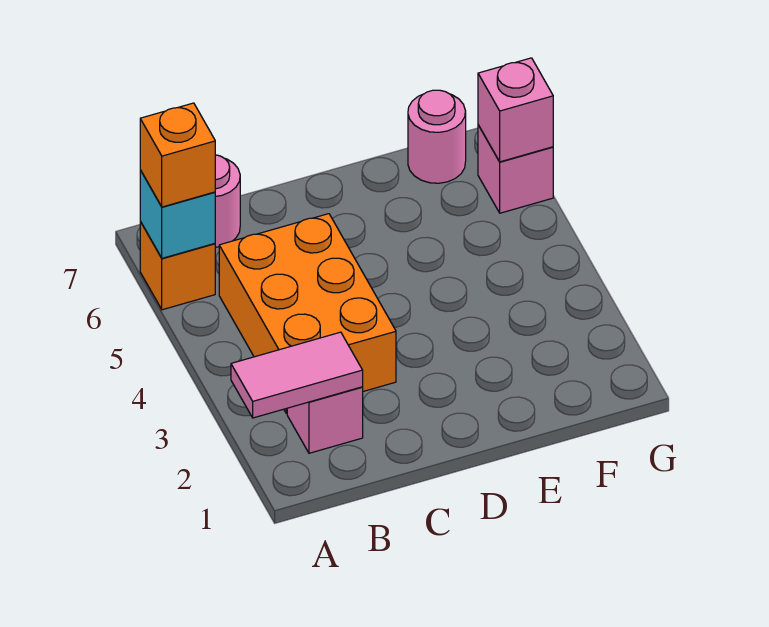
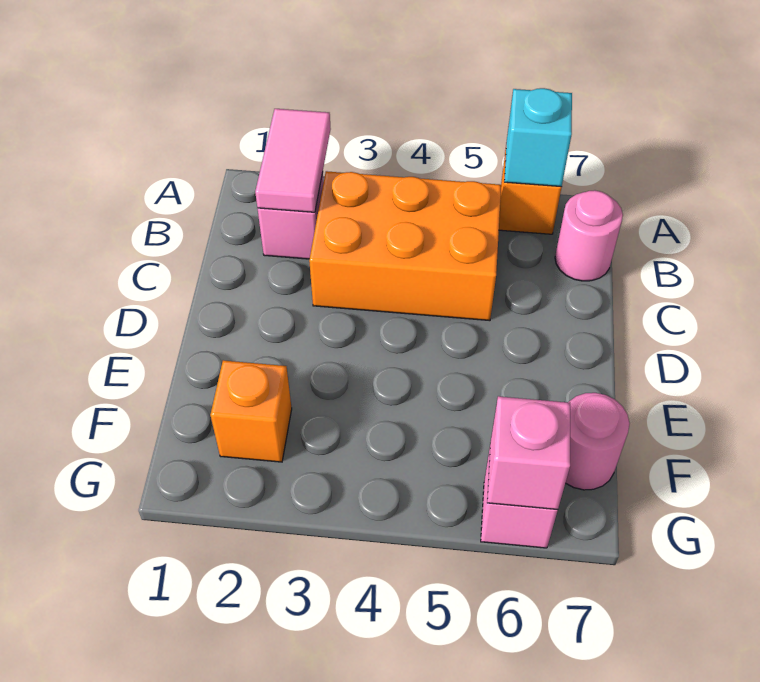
orange brick A6 level 3 -> orange brick F2 level 1

